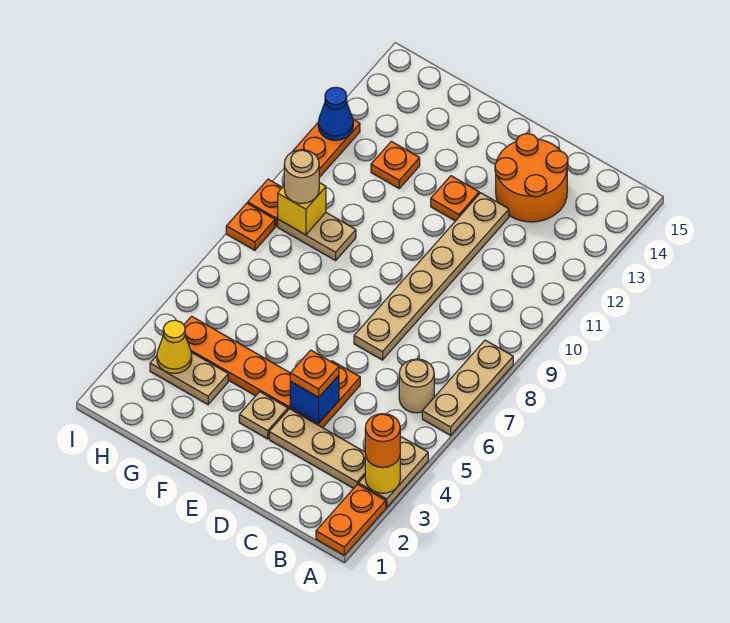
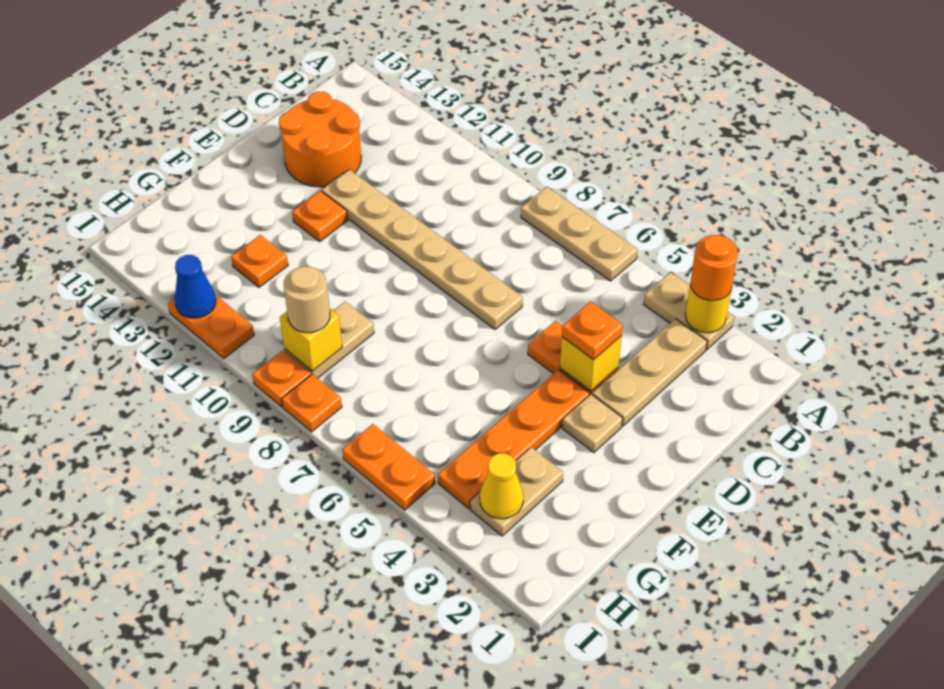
orange plate A1:A2 level 1 -> orange plate I5:I6 level 1
tan round brick B6 level 1 -> none
blue brick D4 level 2 -> yellow brick D4 level 2

